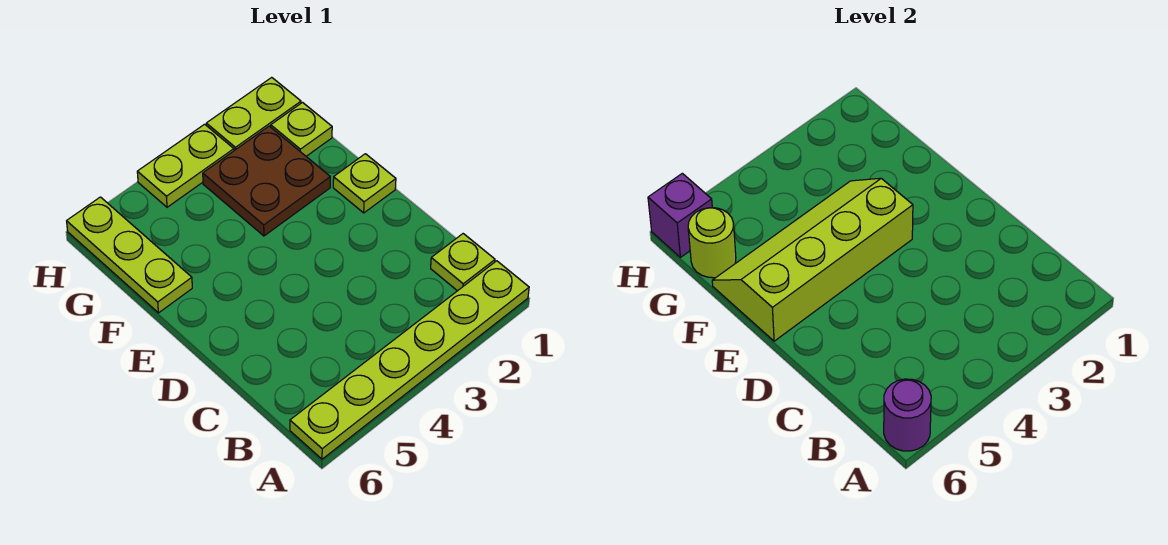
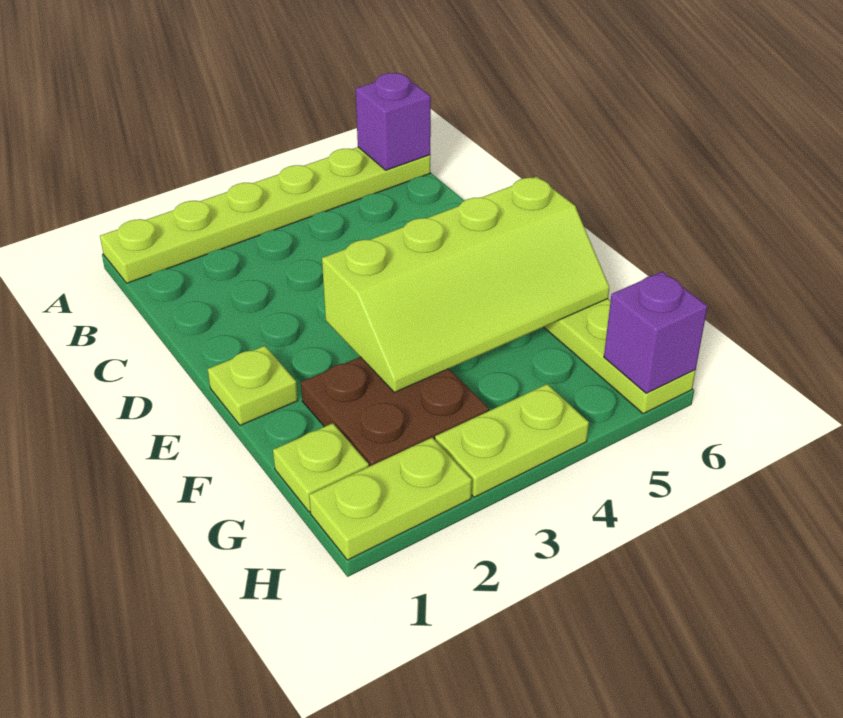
purple round brick A6 level 2 -> purple brick A6 level 2
lime plate B1 level 1 -> none
lime round brick G6 level 2 -> none

